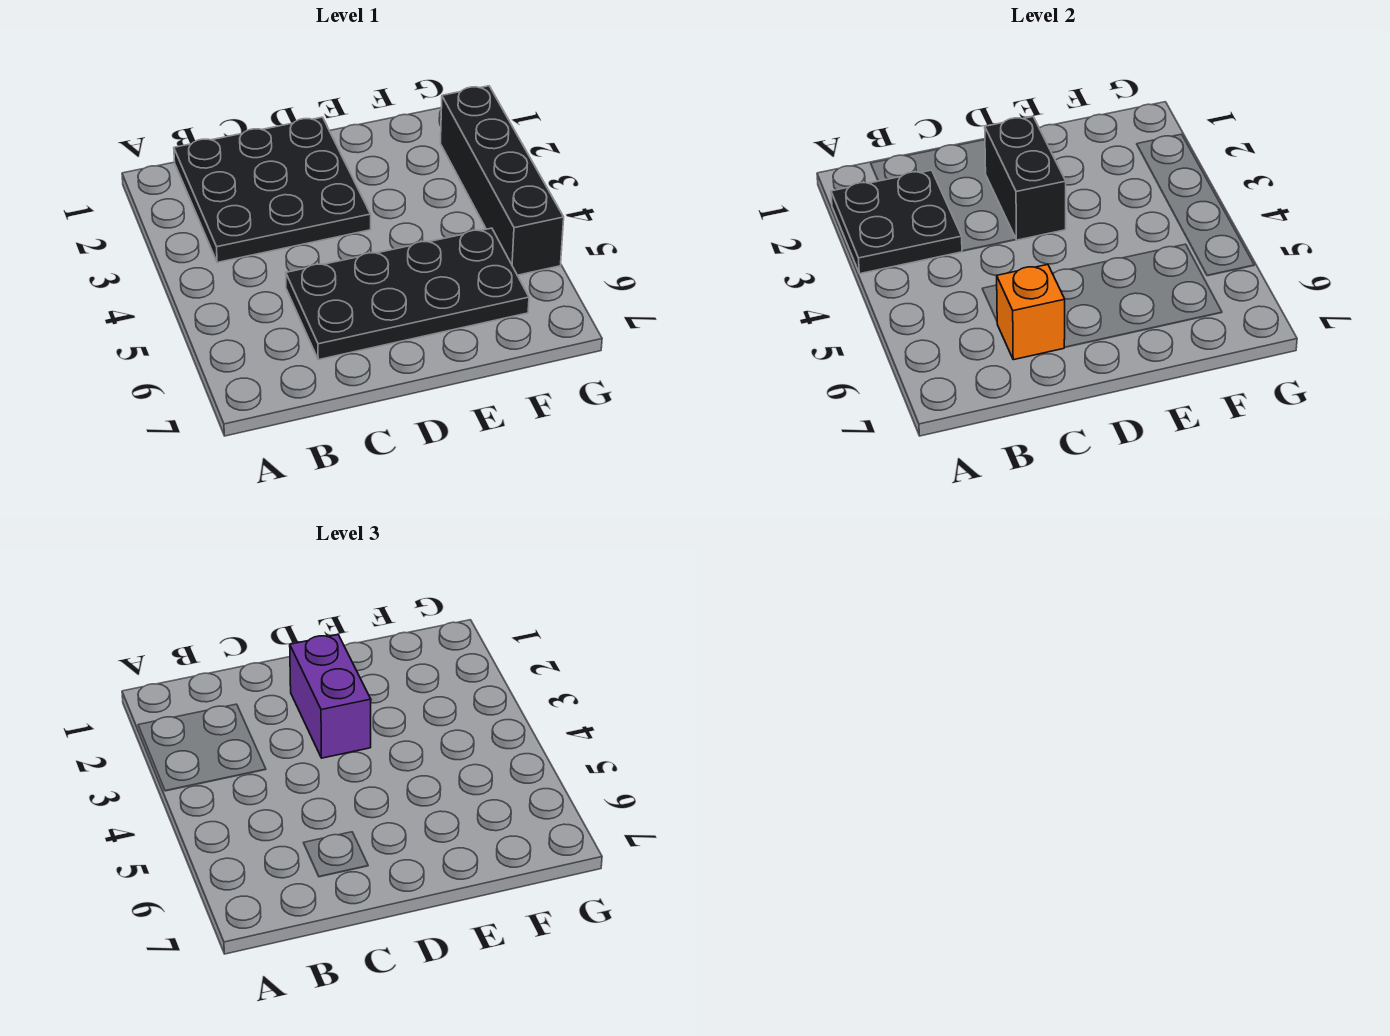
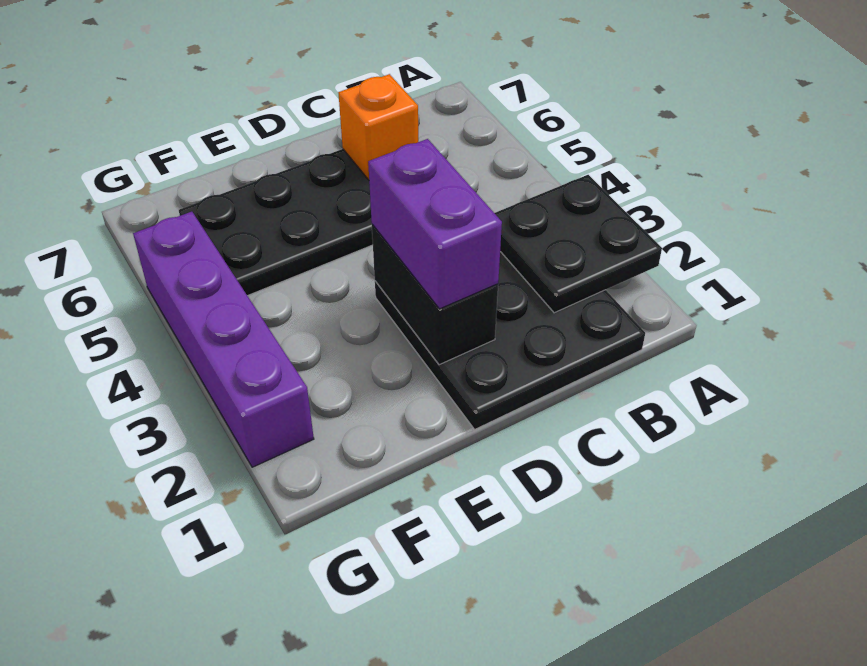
black brick G2:G5 level 1 -> purple brick G2:G5 level 1

